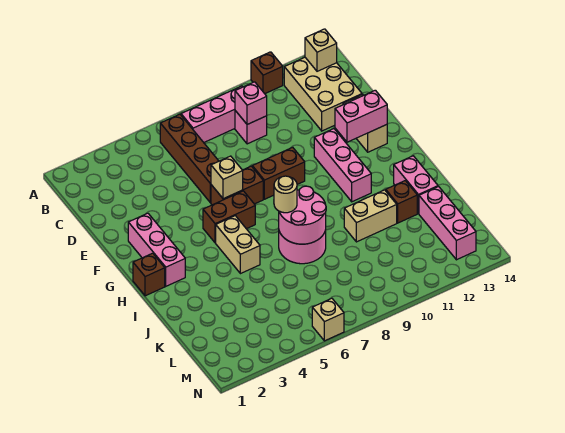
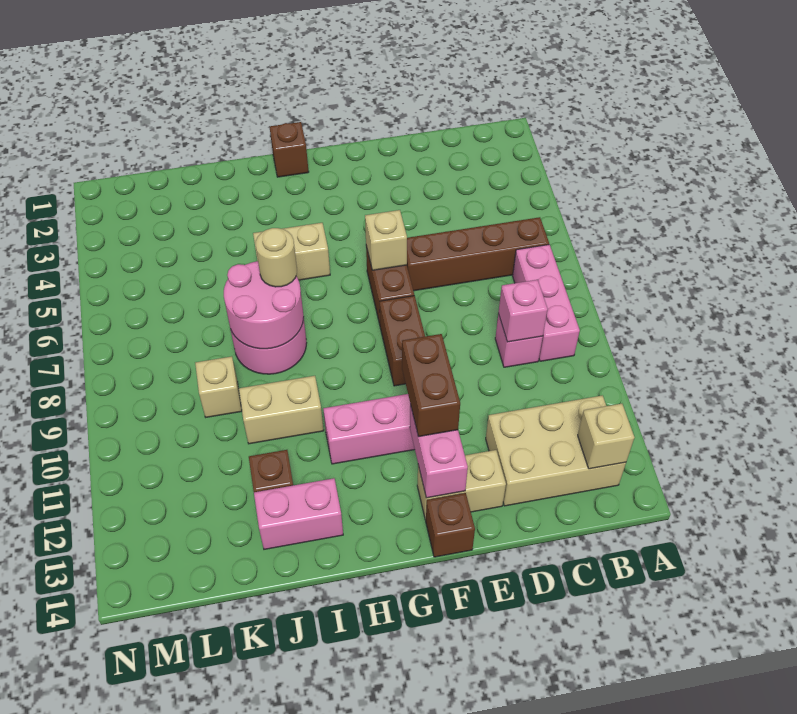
brown brick A11 level 1 -> brown brick F14 level 1
pink brick F2:H2 level 1 -> none
brown brick G5:G6 level 1 -> brown brick F11:F12 level 3
tan brick J10:J11 level 1 -> tan brick I10:J10 level 1
pink brick K13:M13 level 1 -> none
tan brick N6 level 1 -> tan brick K9 level 1

